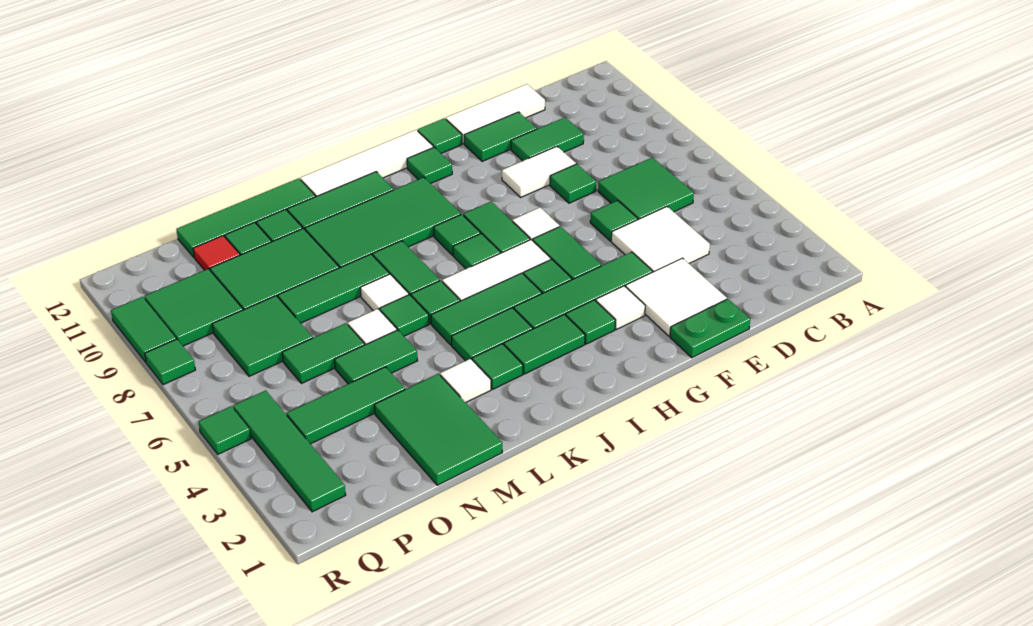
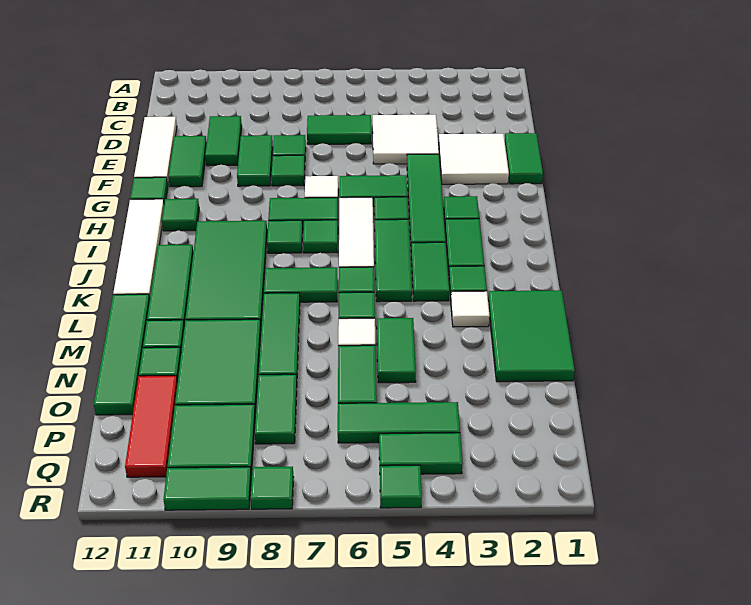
green tile C6:D7 level 1 -> green tile D6:D7 level 1
green plate E1:F1 level 1 -> green tile E1:F1 level 1
green tile E6 level 1 -> green tile F8 level 1
white tile E9:F9 level 1 -> green tile E9:F9 level 1
white tile G3 level 1 -> none
white tile L7 level 1 -> none
green tile M1:N3 level 1 -> green tile L1:N2 level 1
green tile N4:P4 level 1 -> green tile P4:P6 level 1
green tile O7:P8 level 1 -> green tile O8:P8 level 1
red tile O11 level 1 -> red tile O11:Q11 level 1
green tile Q2:Q5 level 1 -> green tile Q4:Q5 level 1

